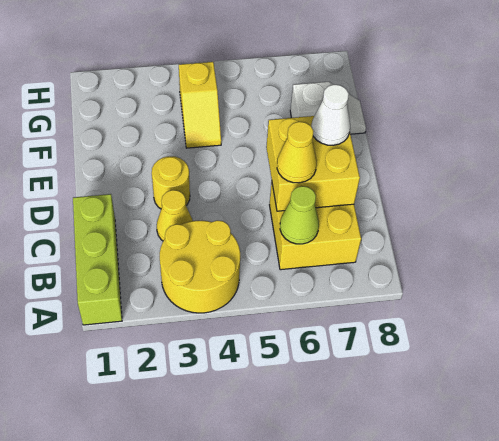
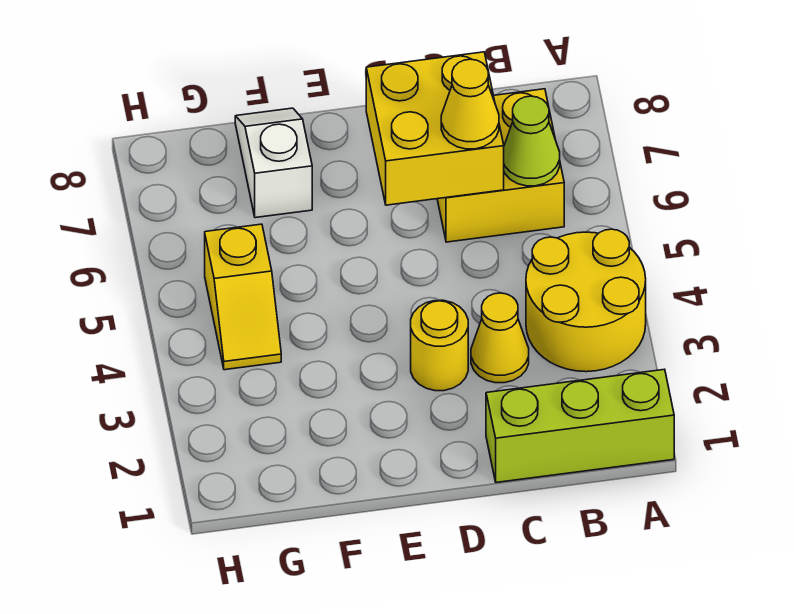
white cone D7 level 3 -> none
yellow slope F4:G4 level 1 top G -> yellow slope G4:G5 level 1 top 5

